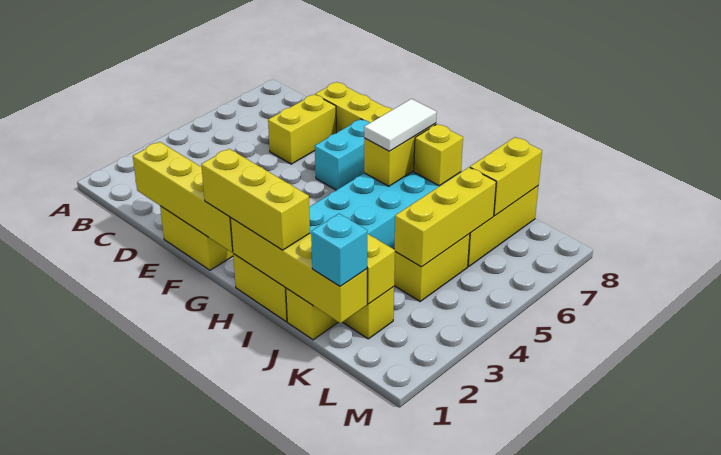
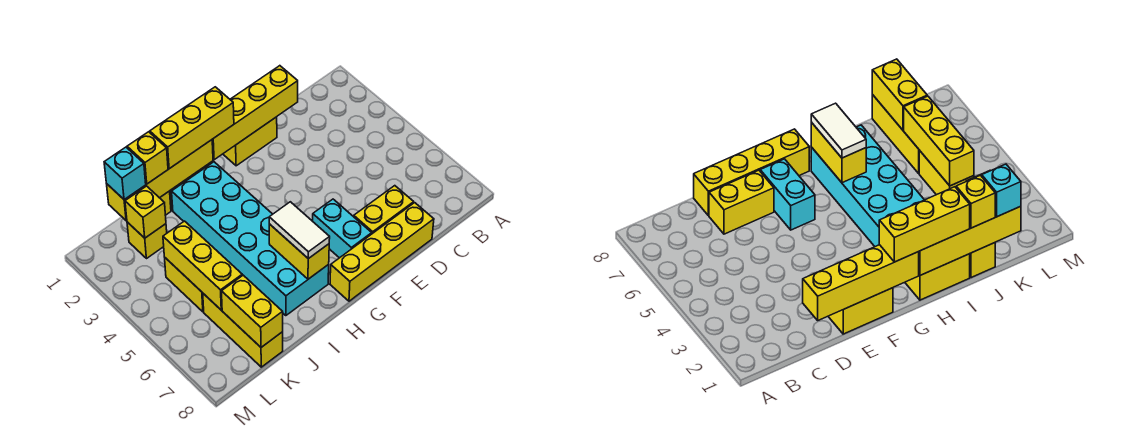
yellow brick D6:D7 level 1 -> yellow brick D7:E7 level 1
yellow brick I7 level 2 -> yellow brick J1 level 3

